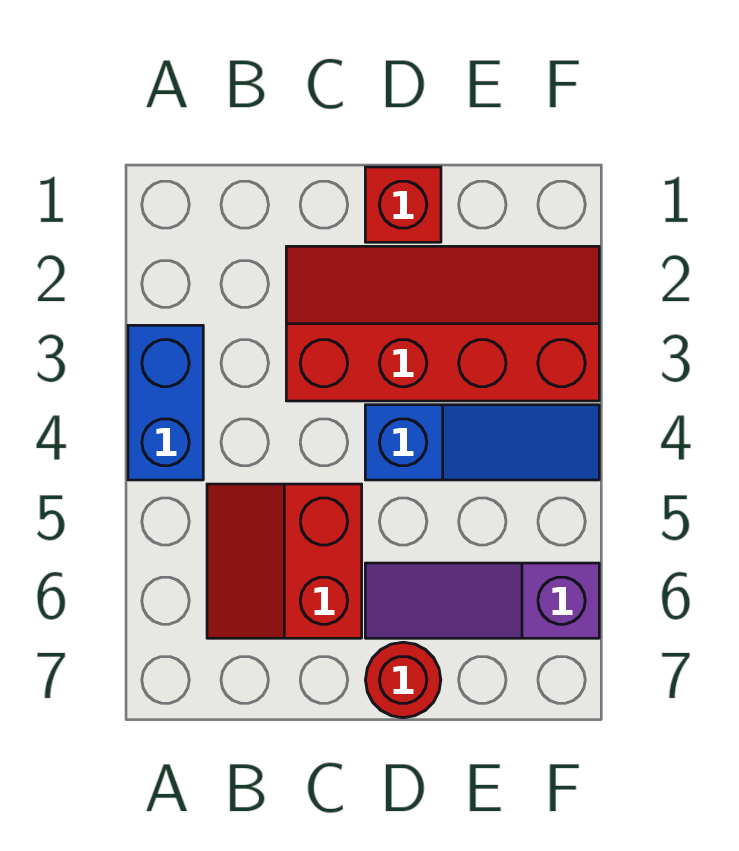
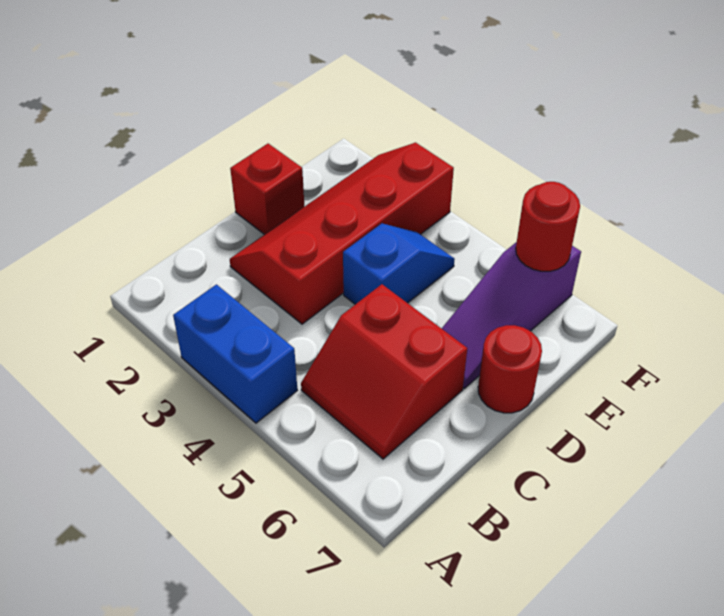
blue slope D4:F4 level 1 top D -> blue slope D4:E4 level 1 top D
none -> red round brick F6 level 2

